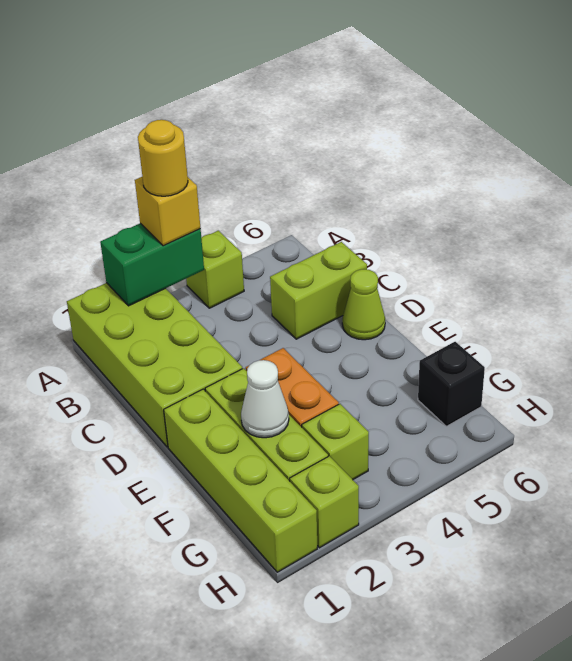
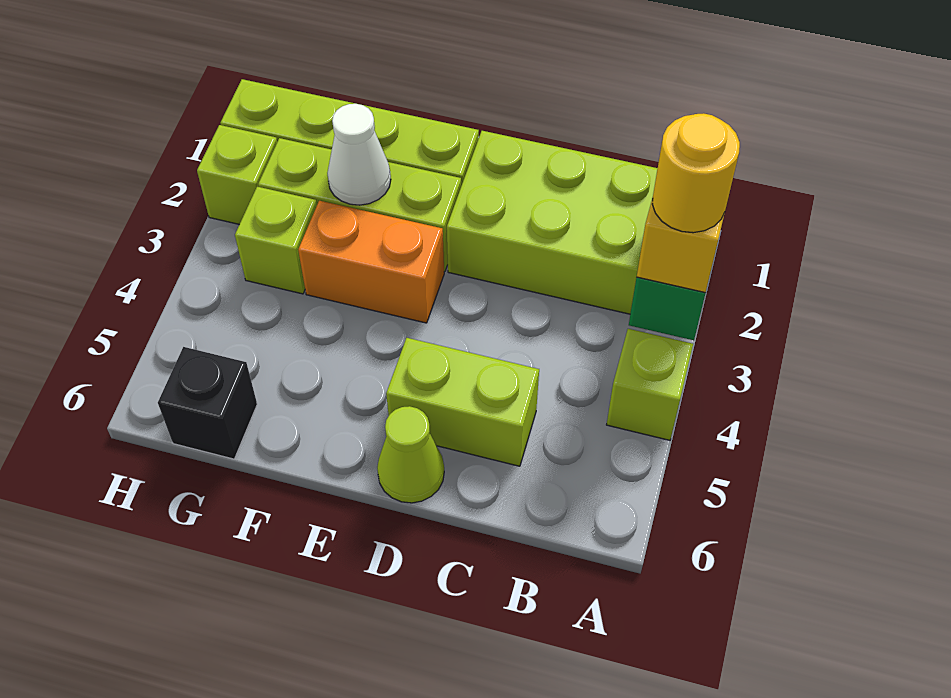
lime brick C5:C6 level 1 -> lime brick C5:D5 level 1

